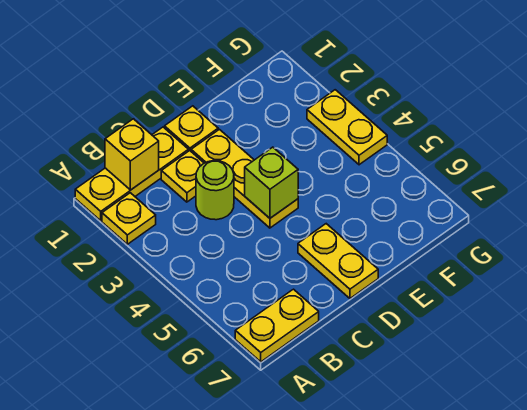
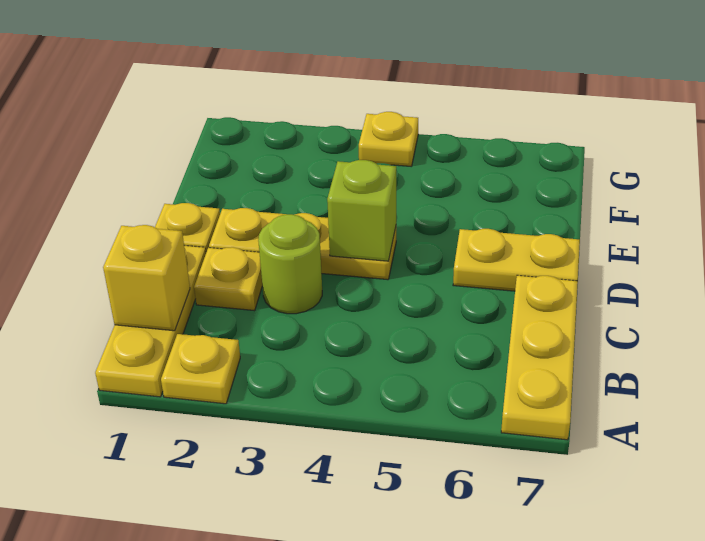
yellow plate A7:B7 level 1 -> yellow plate A7:C7 level 1
yellow plate G3:G4 level 1 -> yellow plate G4 level 1

